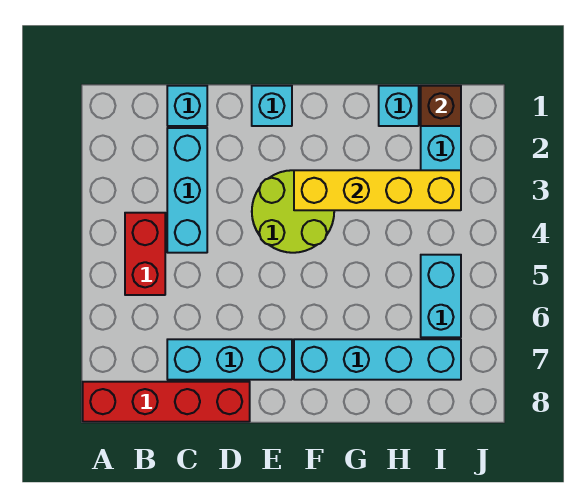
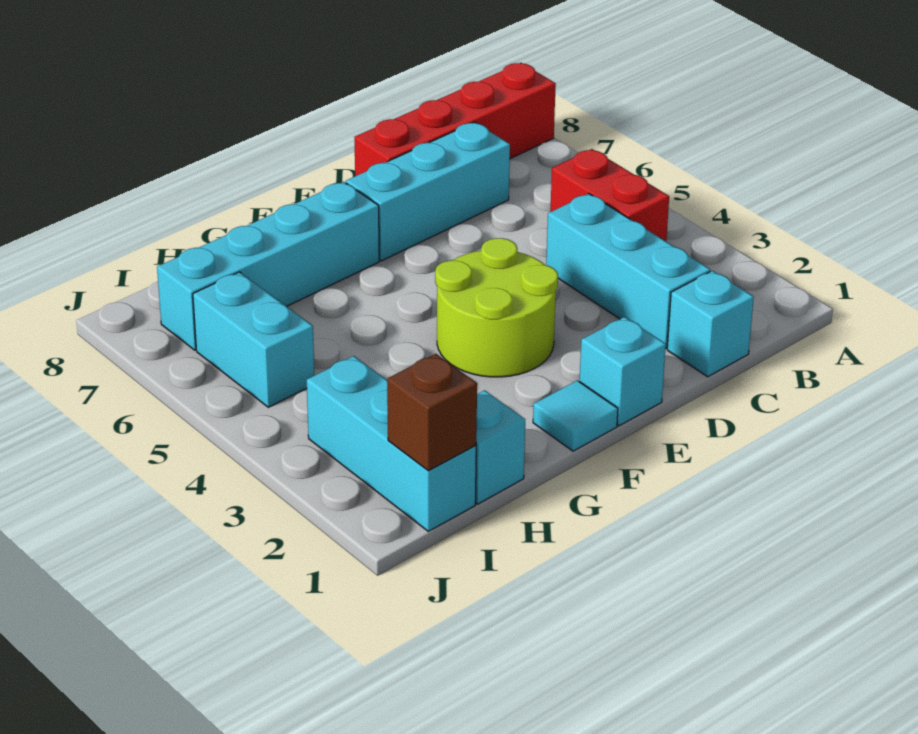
none -> cyan tile F1 level 1
yellow brick F3:I3 level 2 -> none

